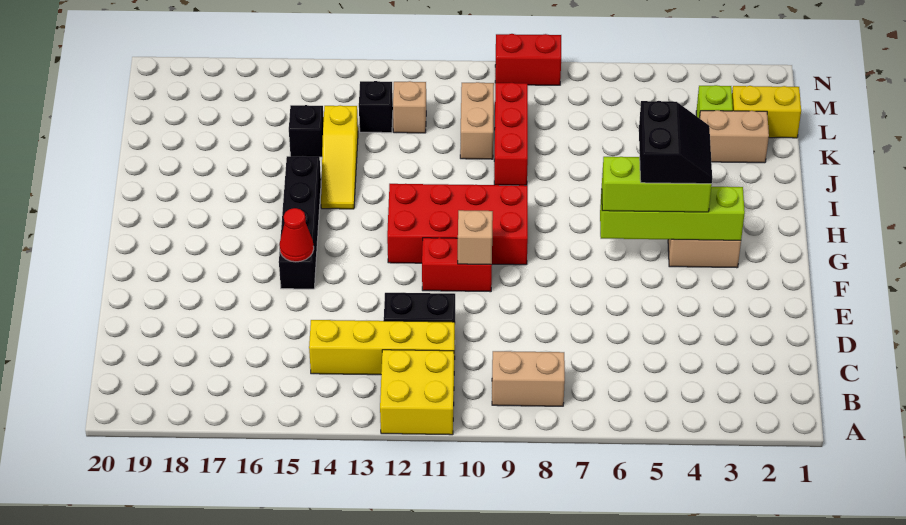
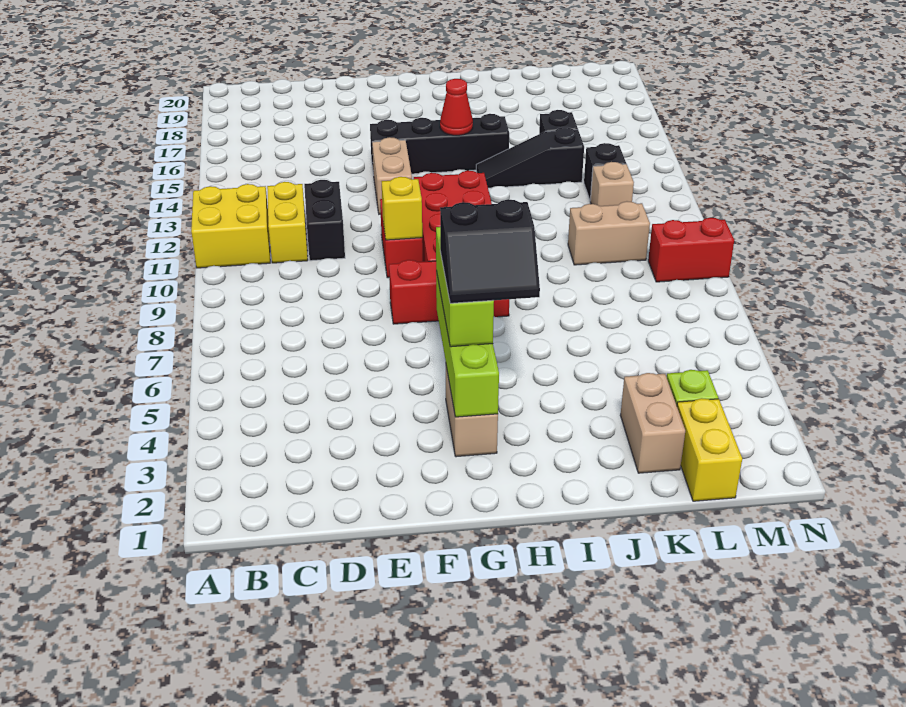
tan brick B8:B9 level 1 -> tan brick F13:F14 level 1
yellow brick C11:C14 level 1 -> yellow brick C11:C12 level 1
tan brick F10 level 2 -> yellow brick F10 level 2
red cone F15 level 2 -> red cone H15 level 2
yellow slope I14:K14 level 1 top K -> black slope I14:K14 level 1 top K
red brick J9:L9 level 1 -> red brick F8:H8 level 1
red brick N8:N9 level 1 -> red brick M9:N9 level 1

